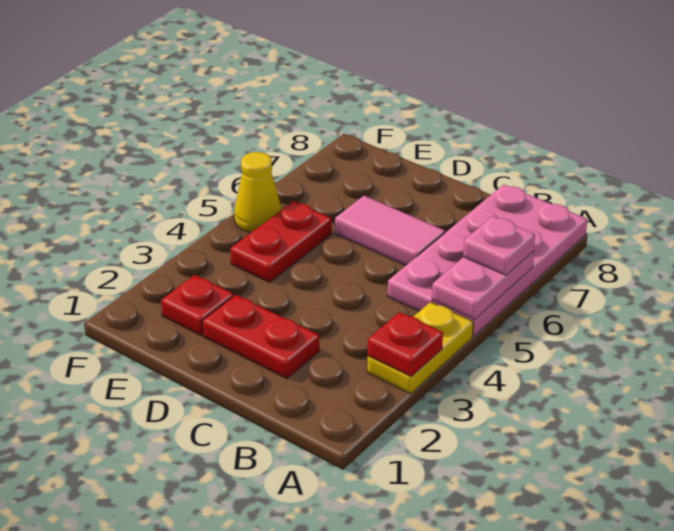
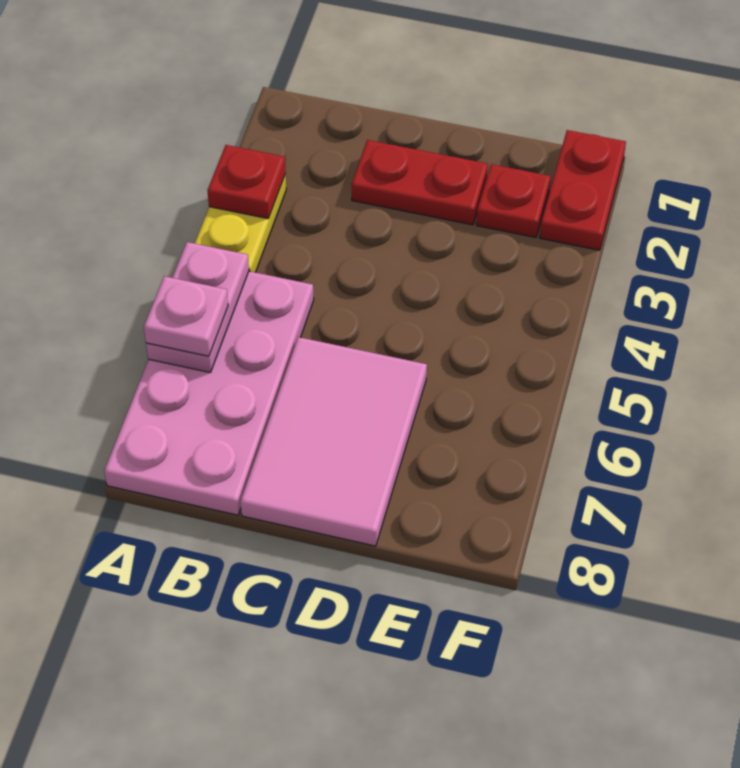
pink tile C6:D6 level 1 -> pink tile C6:D8 level 1
red plate E4:E5 level 1 -> red plate F1:F2 level 1
yellow cone F5 level 1 -> none

